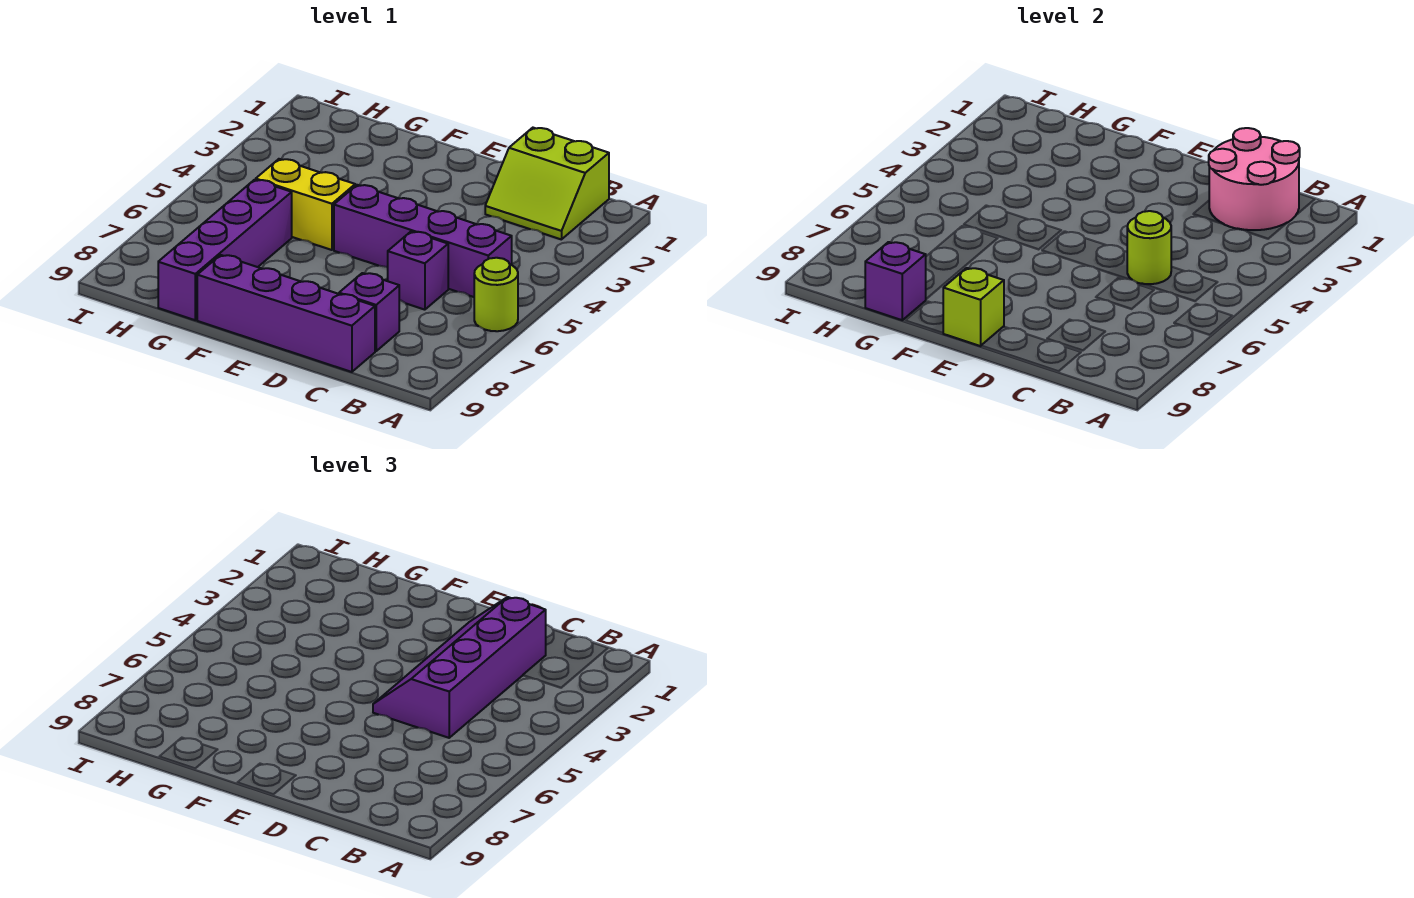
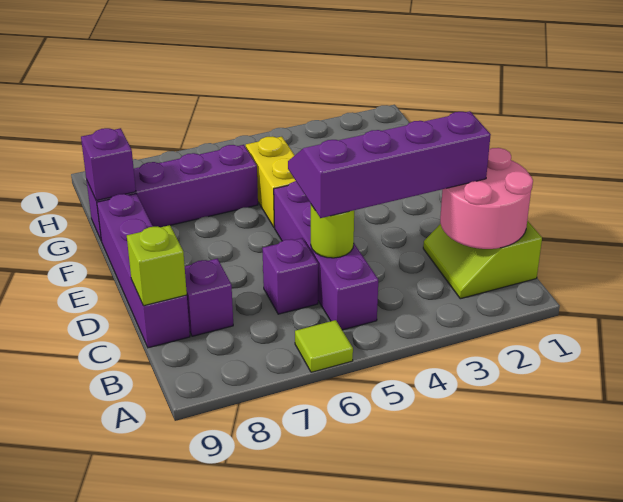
lime round brick A6 level 1 -> lime tile A6 level 1
lime brick E9 level 2 -> lime brick C9 level 2

